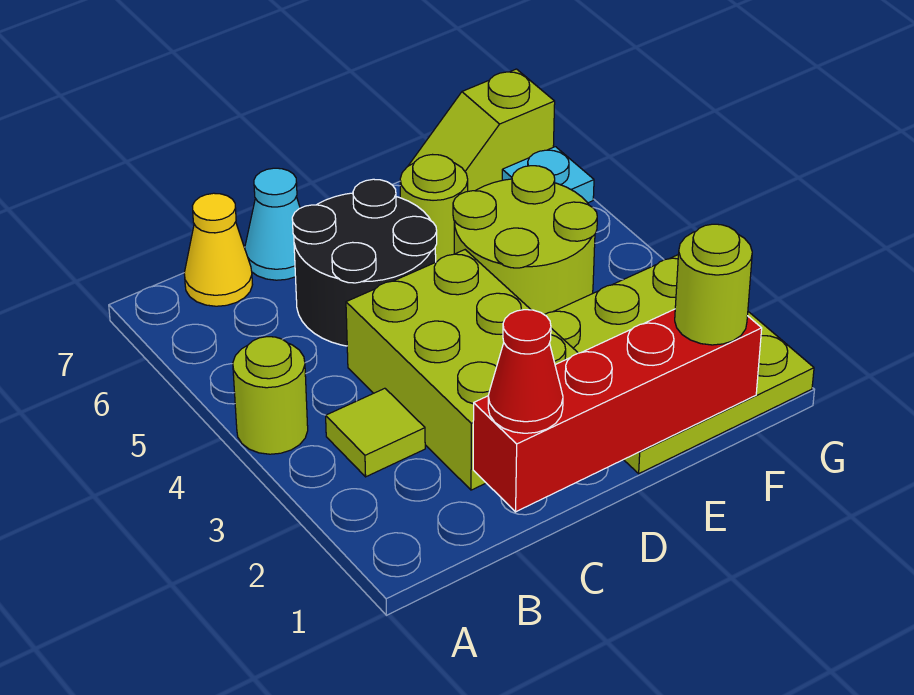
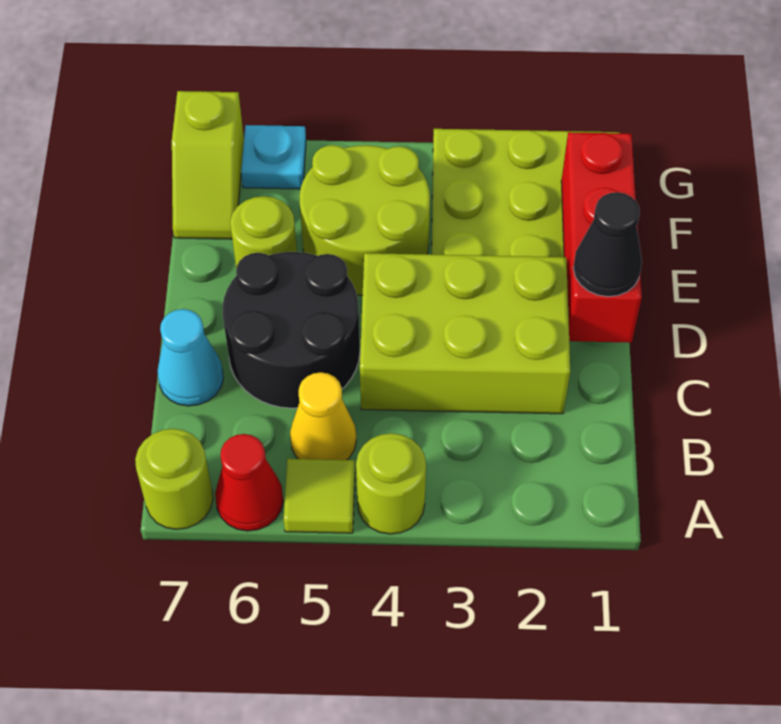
lime tile B3 level 1 -> lime tile A5 level 1
yellow cone B7 level 1 -> yellow cone B5 level 1
red brick C1:F1 level 2 -> red brick D1:F1 level 2
red cone C1 level 3 -> red cone A6 level 1
none -> black cone D1 level 3
lime round brick F1 level 3 -> lime round brick A7 level 1

